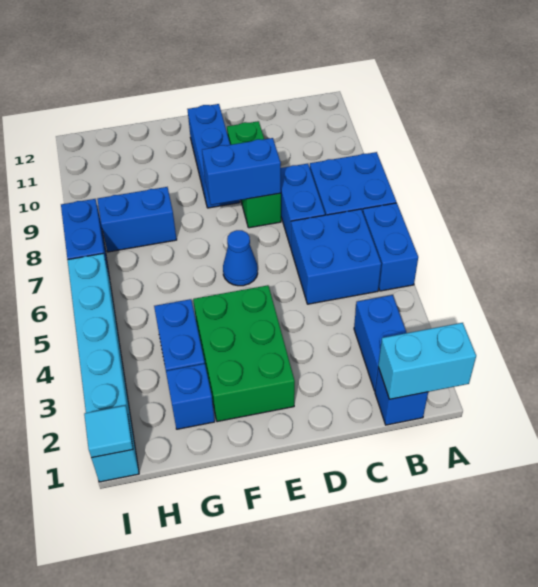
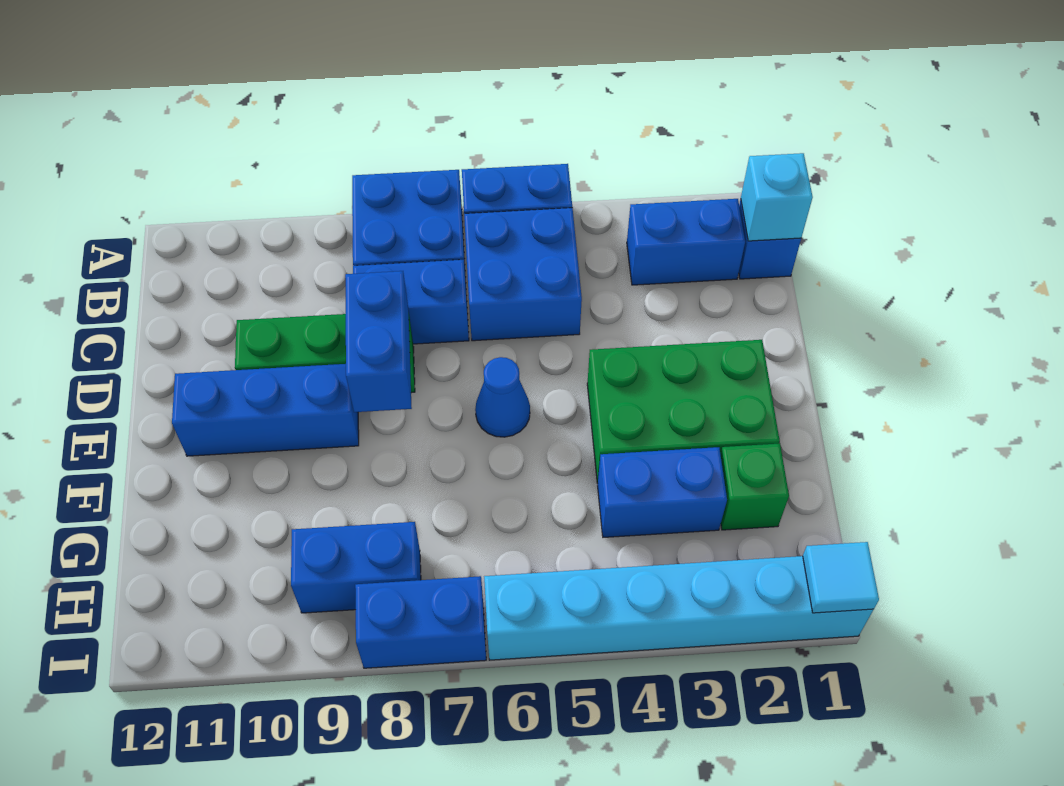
cyan brick A1:B1 level 2 -> cyan brick B1 level 2
blue brick G2 level 1 -> green brick G2 level 1
blue brick G8:H8 level 1 -> blue brick H8:H9 level 1

